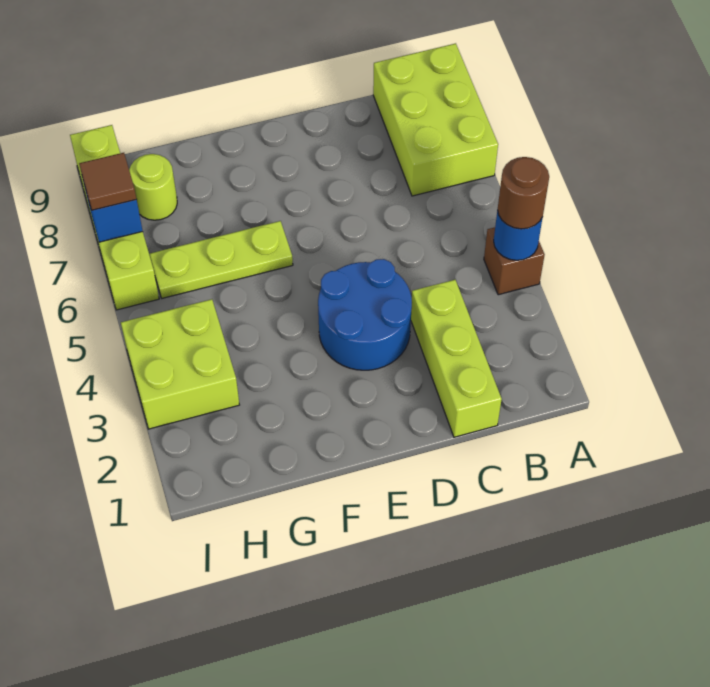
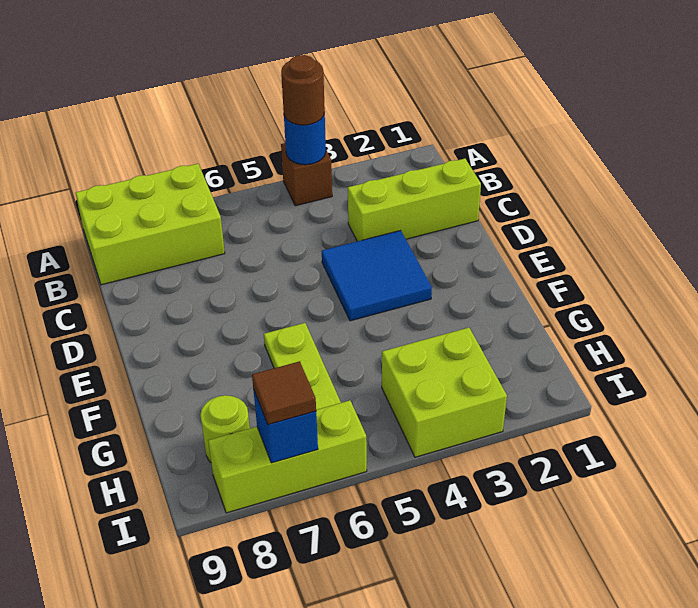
blue round brick D3:E4 level 1 -> blue tile D3:E4 level 1
lime brick I6:I9 level 1 -> lime brick I6:I8 level 1

